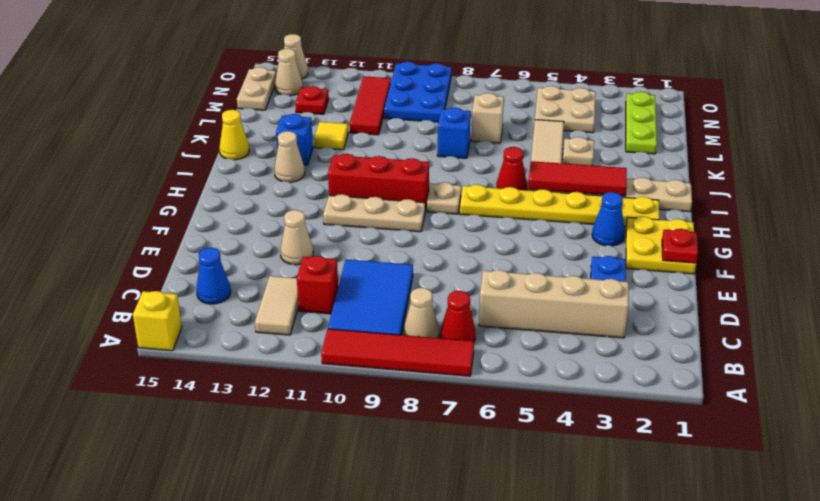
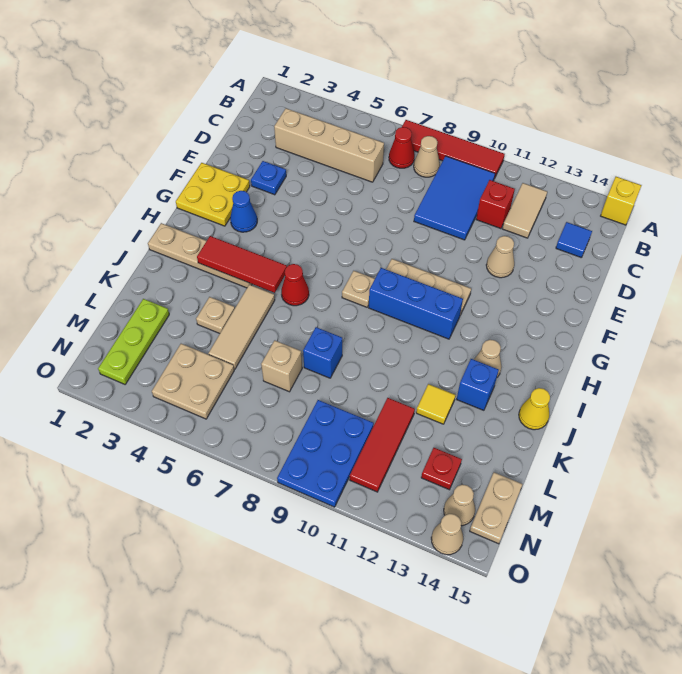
blue cone C14 level 1 -> blue tile C14 level 1
red plate F1 level 2 -> none
yellow plate H2:H7 level 1 -> none
red brick H9:H11 level 1 -> blue brick H9:H11 level 1

